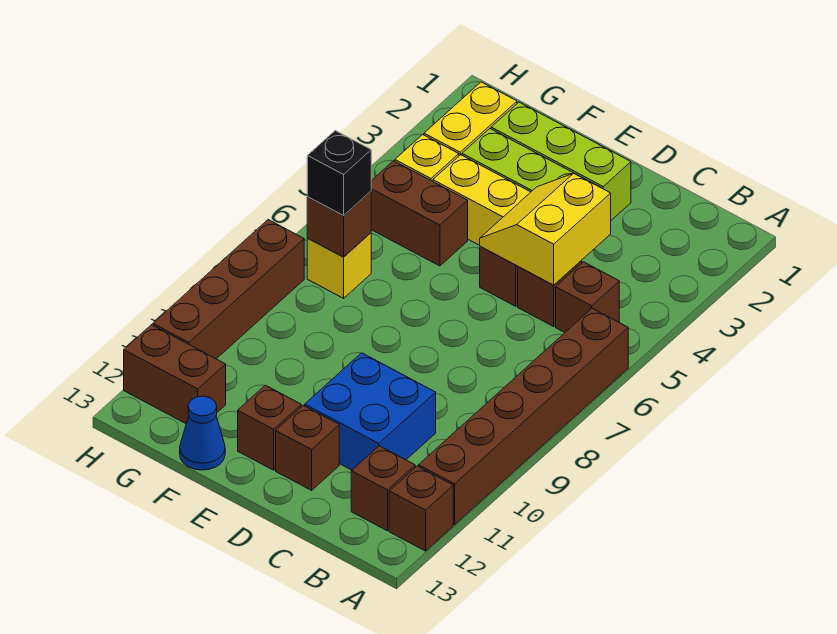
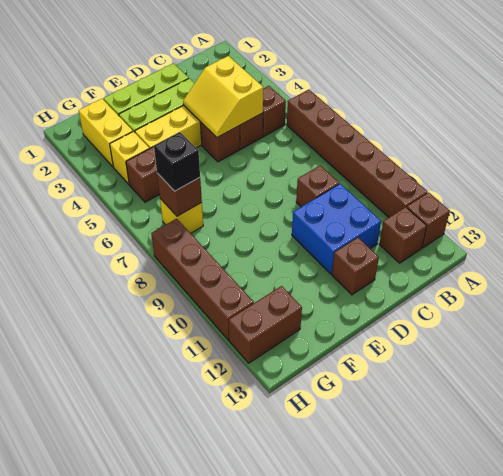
brown brick E12 level 1 -> brown brick C9 level 1
blue cone F13 level 1 -> none

